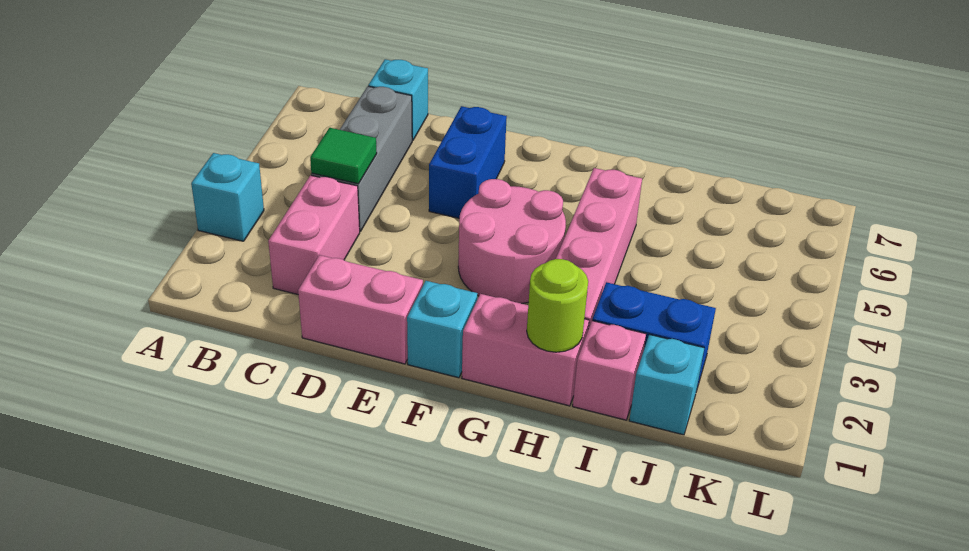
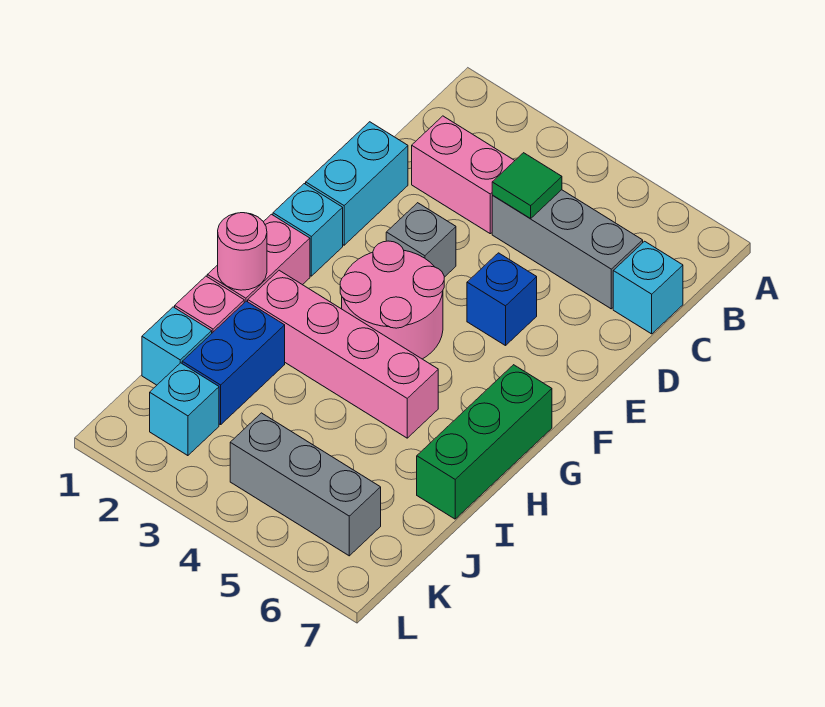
cyan brick A3 level 1 -> cyan brick K2 level 1
pink brick D1:E1 level 1 -> cyan brick D1:E1 level 1
none -> grey brick E3 level 1
blue brick E5:E6 level 1 -> blue brick E5 level 1
none -> green brick G7:I7 level 1
lime round brick H1 level 2 -> pink round brick H1 level 2
none -> grey brick K4:K6 level 1

